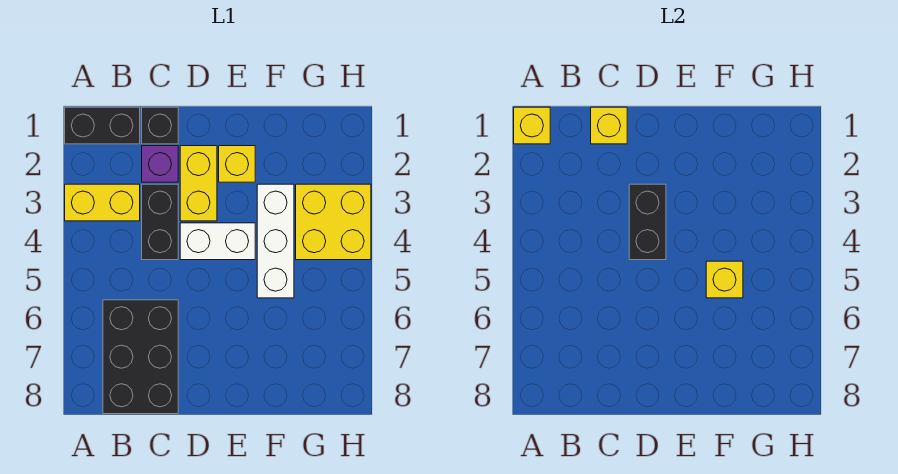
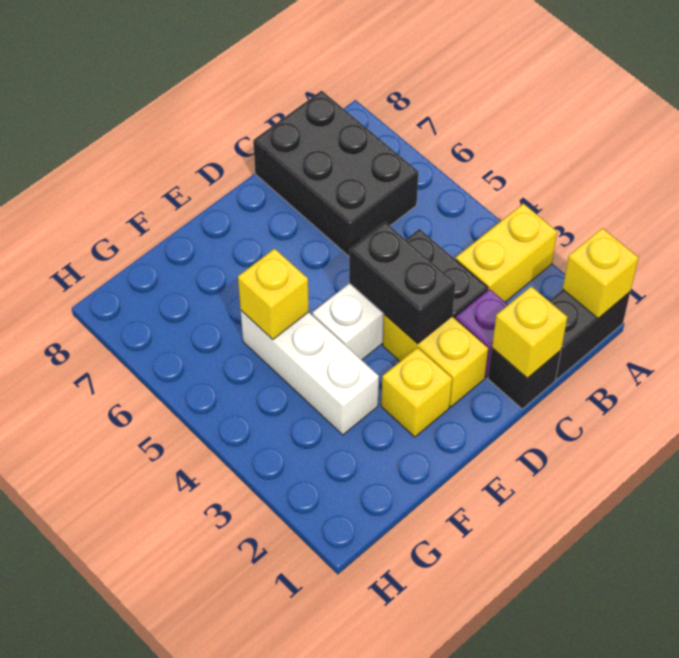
yellow brick G3:H4 level 1 -> none

